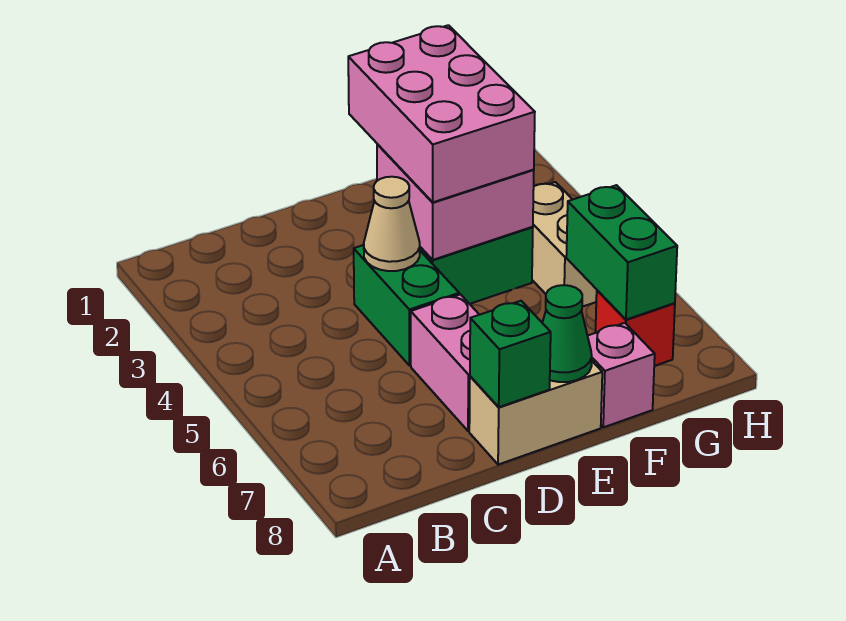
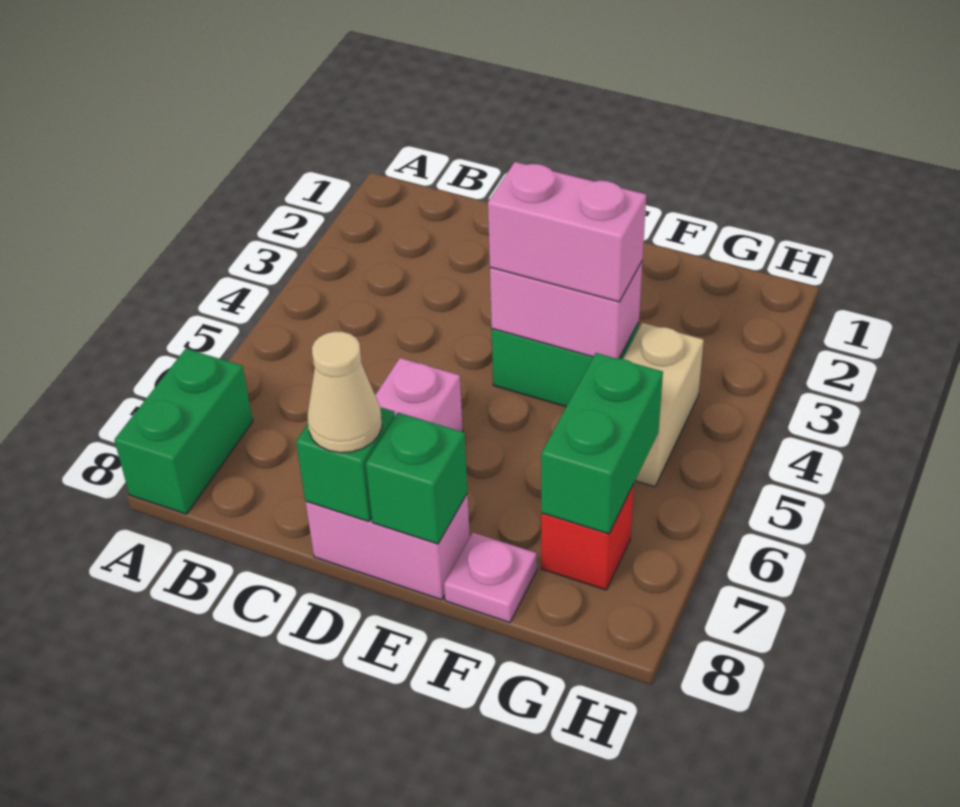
green brick D4:D5 level 1 -> green brick A7:A8 level 1
tan cone D4 level 2 -> tan cone D8 level 3
tan brick D8:E8 level 1 -> pink brick D8:E8 level 1
pink brick E2:F4 level 3 -> pink brick E4:F4 level 3
pink brick E3:F4 level 2 -> pink brick E4:F4 level 2
green cone E8 level 2 -> green brick E8 level 2
pink brick F8 level 1 -> pink plate F8 level 1

